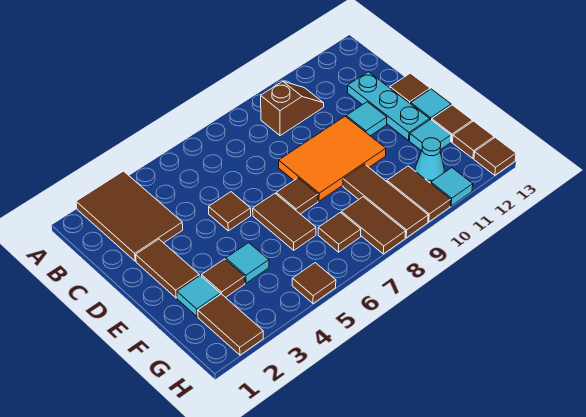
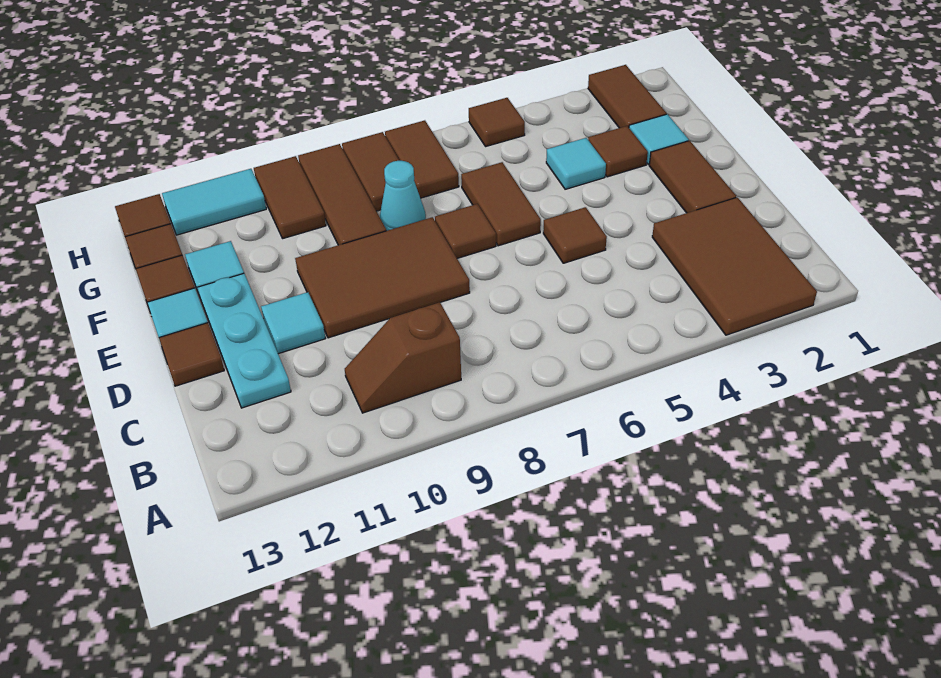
orange tile D8:E10 level 1 -> brown tile D8:E10 level 1
brown tile G7 level 1 -> brown tile G7:H7 level 1
cyan cone G11 level 1 -> cyan cone F8 level 1
cyan tile H11 level 1 -> cyan tile H11:H12 level 1

